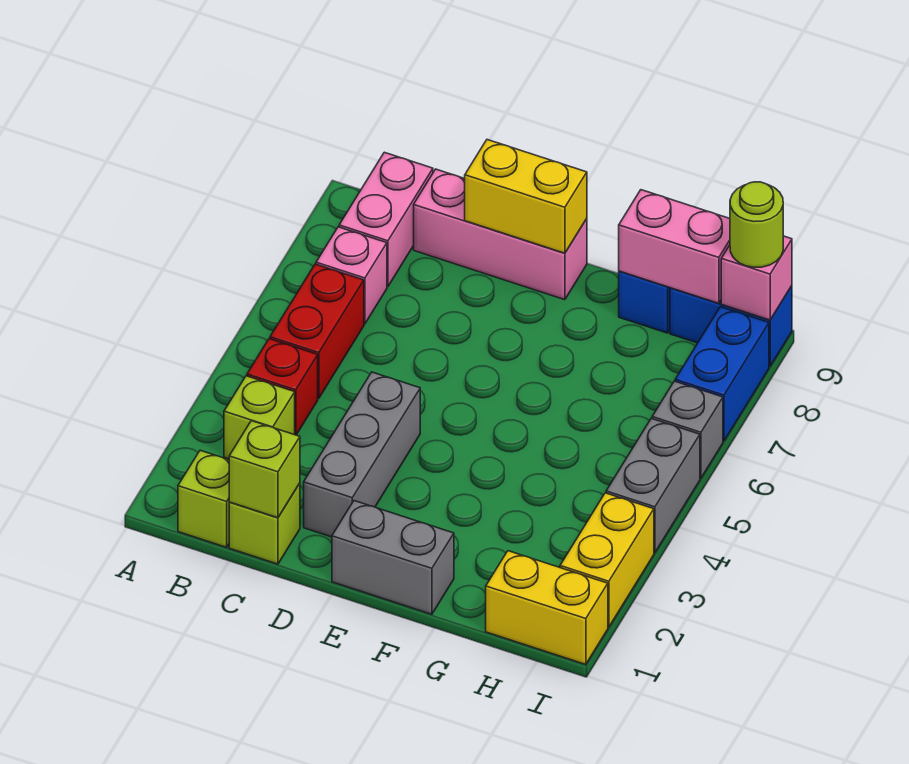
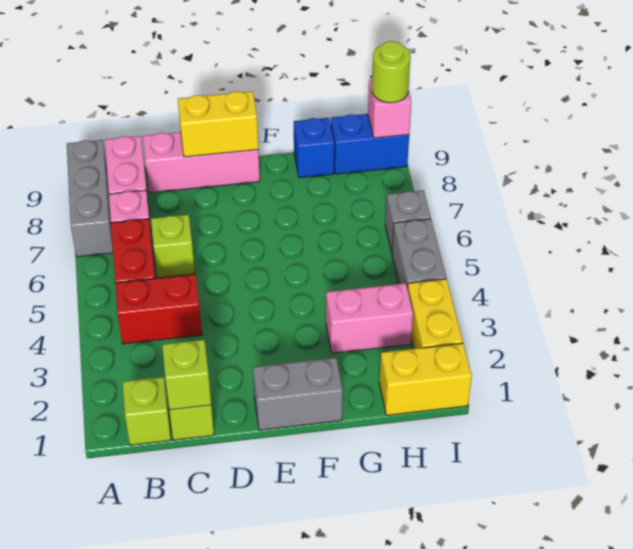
lime brick B3 level 1 -> lime brick C6 level 1
red brick B4 level 1 -> red brick B4:C4 level 1
grey brick D2:D4 level 1 -> grey brick A7:A9 level 1
pink brick G9:H9 level 2 -> pink brick G3:H3 level 1
blue brick I7:I8 level 1 -> none

